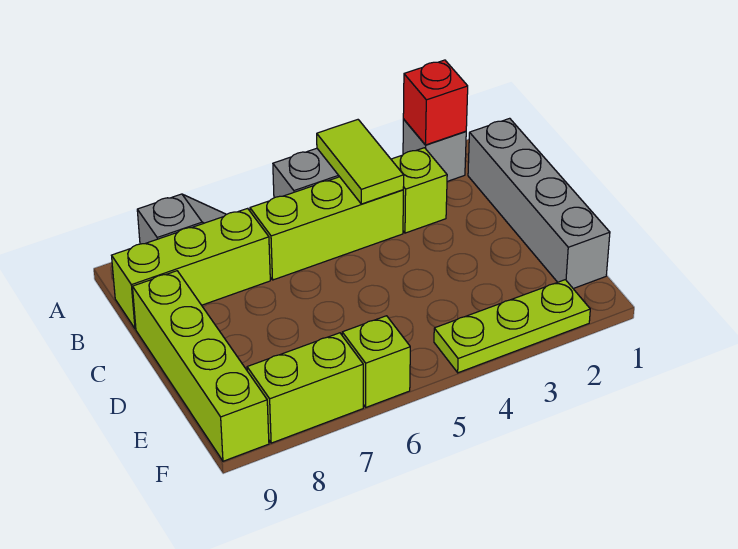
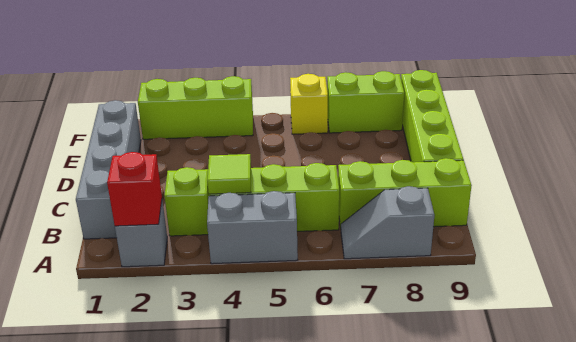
lime tile A4:B4 level 2 -> lime tile B4 level 2
lime plate F2:F4 level 1 -> lime brick F2:F4 level 1
lime brick F6 level 1 -> yellow brick F6 level 1

